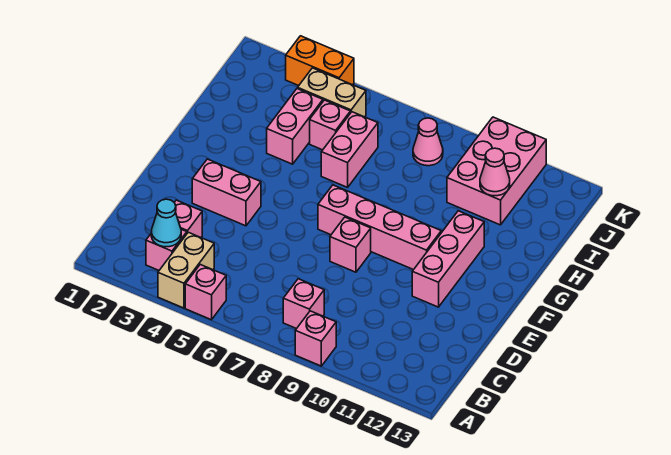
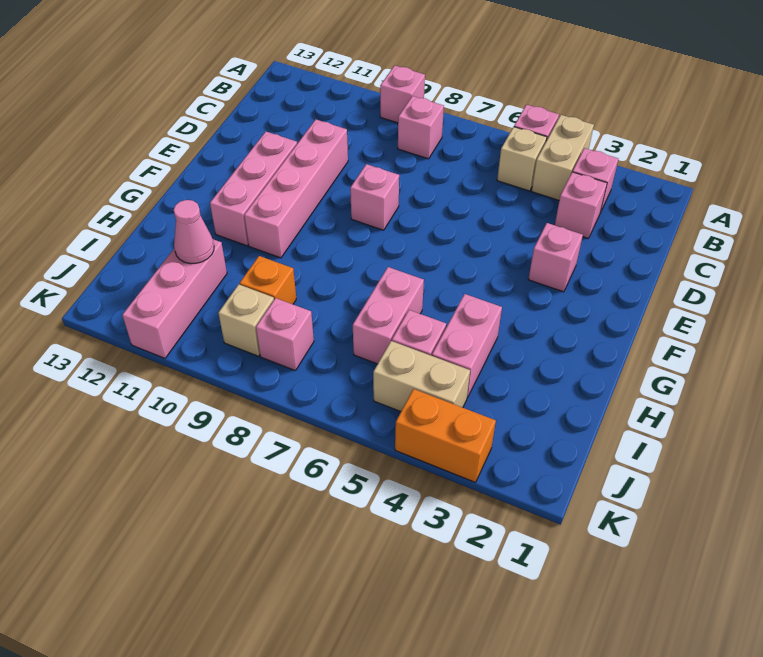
cyan cone B3 level 2 -> none
none -> tan brick B5 level 1
pink brick E3:E4 level 1 -> pink brick E3 level 1
pink brick F7:F10 level 1 -> pink brick D10:G10 level 1
none -> orange brick I9 level 1
pink brick I10:K11 level 1 -> pink brick I11:K11 level 1
pink cone J8 level 1 -> pink brick J8 level 1
none -> tan brick J9 level 1

